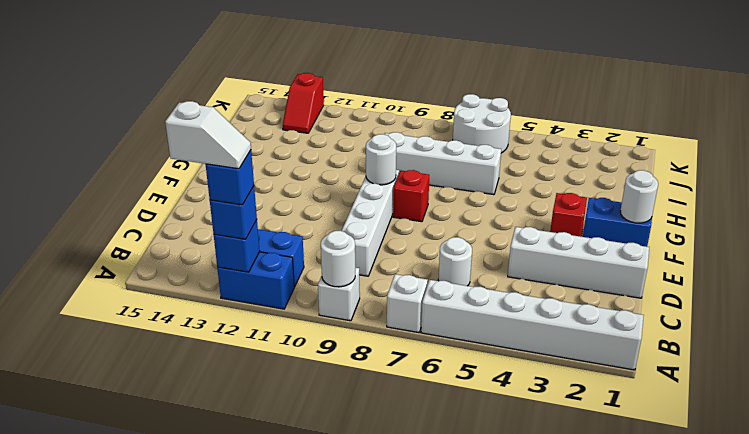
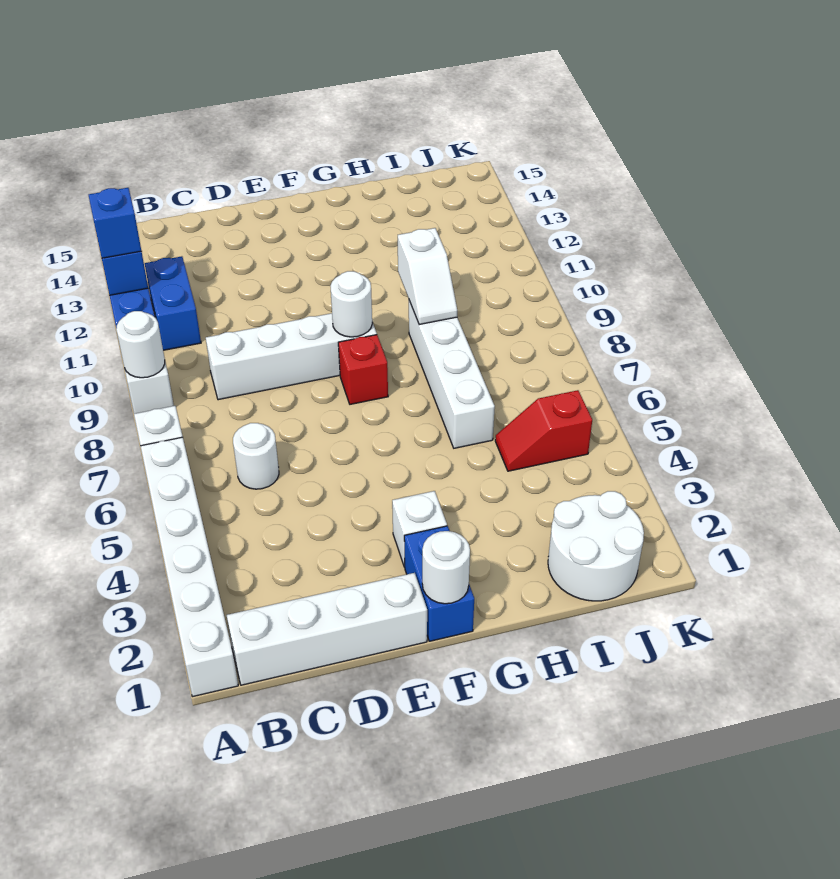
blue brick A12 level 4 -> none
white slope A12:A13 level 5 top 13 -> white slope H9:H10 level 2 top 10
white brick D1:D4 level 1 -> white brick B1:E1 level 1
red brick F3 level 1 -> white brick F3 level 1
white round brick J6:K7 level 1 -> white round brick I1:J2 level 1
red slope J13:K13 level 1 top K -> red slope I5:J5 level 1 top J

